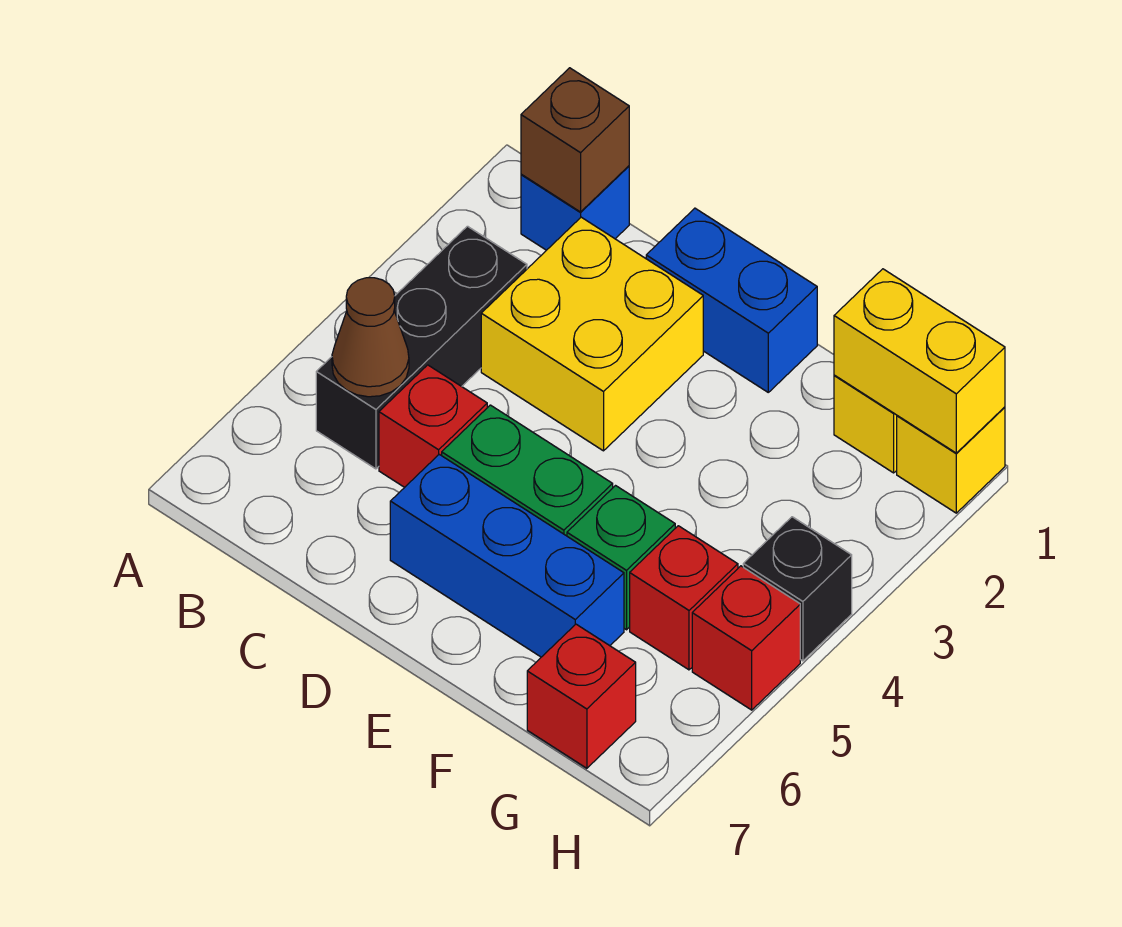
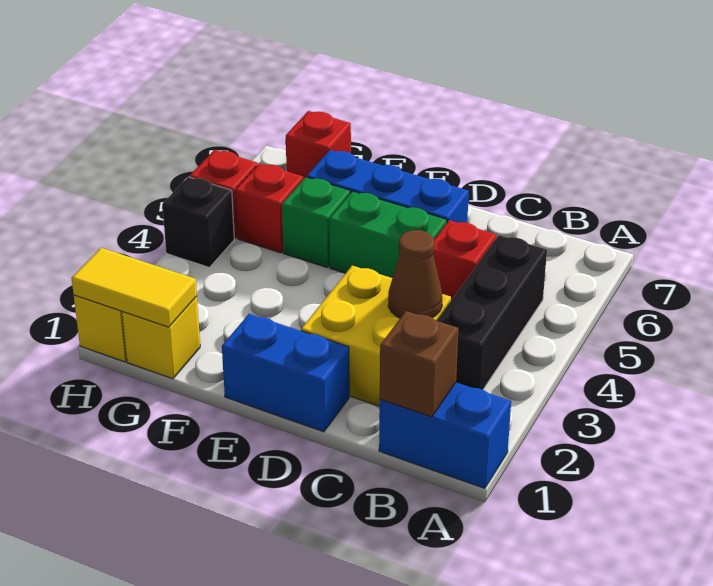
blue brick B1 level 1 -> blue brick A1:B1 level 1
brown cone B5 level 2 -> brown cone C3 level 2
yellow brick G1:H1 level 2 -> yellow tile G1:H1 level 2

